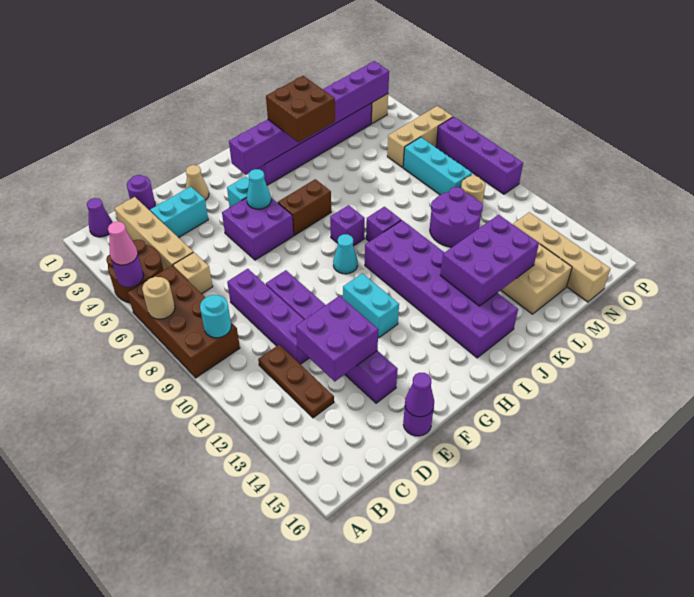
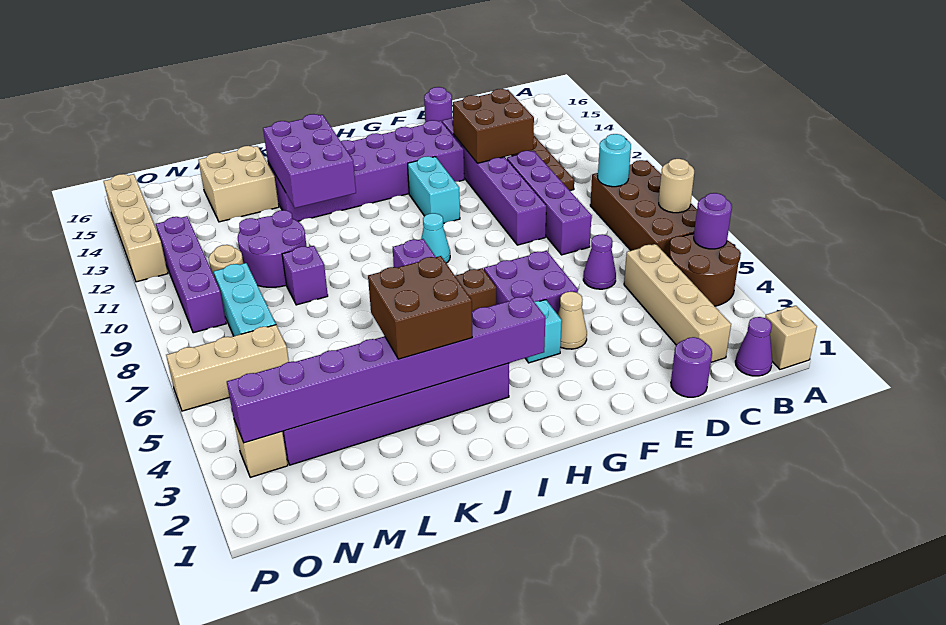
pink cone A5 level 3 -> none
tan brick C6 level 1 -> tan brick A1 level 1
cyan brick D3:E3 level 1 -> none
purple brick D12:E13 level 2 -> brown brick D12:E13 level 2
purple cone E16 level 2 -> purple cone D6 level 1
tan cone F2 level 1 -> tan cone F4 level 1
cyan cone G5 level 2 -> none
purple brick I10:J15 level 1 -> purple brick F13:K14 level 1
purple brick J9 level 1 -> purple brick L9 level 1
purple brick J13:L14 level 2 -> purple brick J12:K14 level 2
tan brick N13:N16 level 1 -> tan brick P12:P15 level 1
purple brick P7:P10 level 1 -> purple brick O9:O12 level 1

